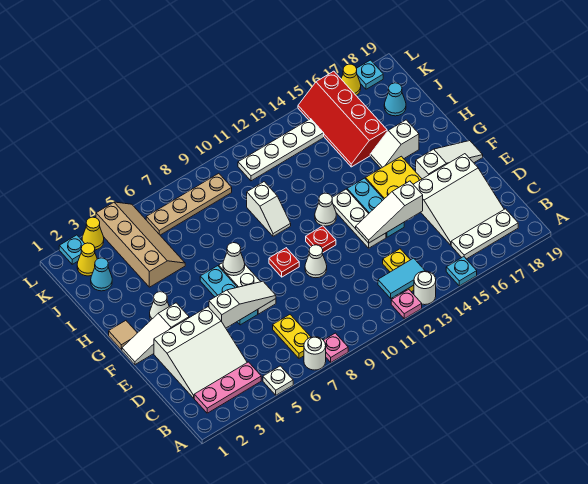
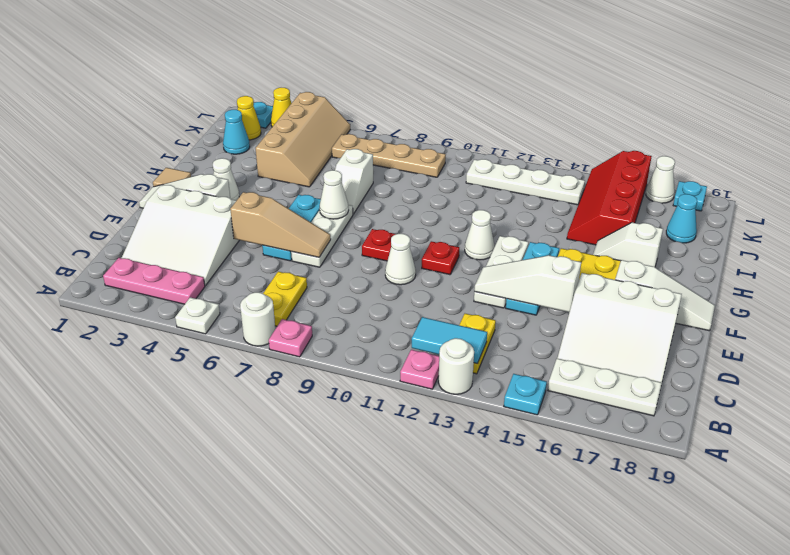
white slope E5:E7 level 2 top 5 -> tan slope E5:E7 level 2 top 5
white slope H10:I10 level 1 top I -> white slope H7:I7 level 1 top I
yellow cone L17 level 1 -> white cone L17 level 1

